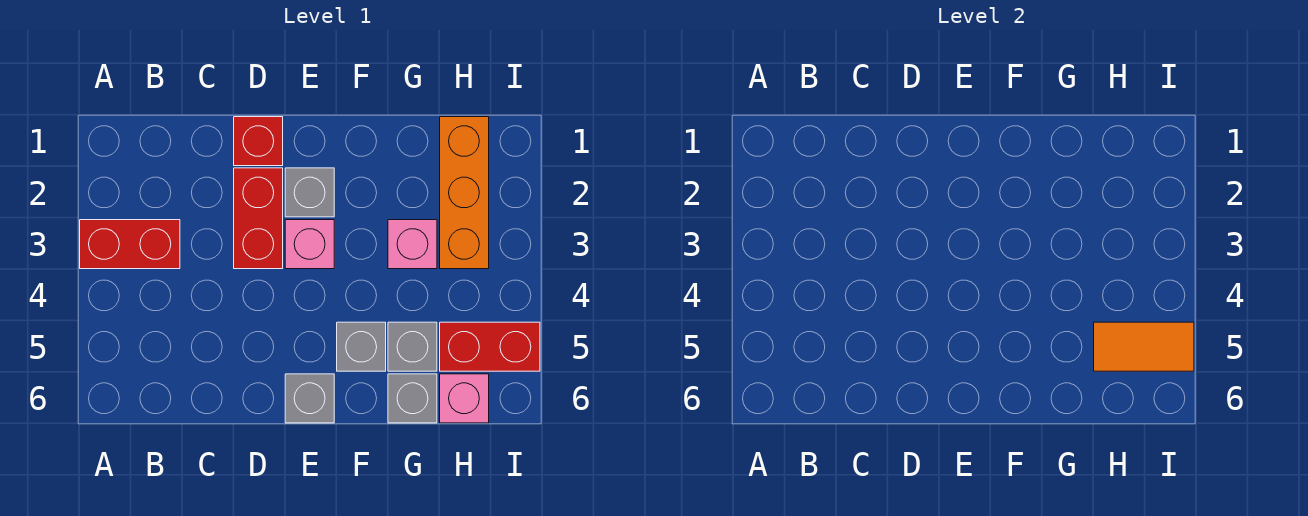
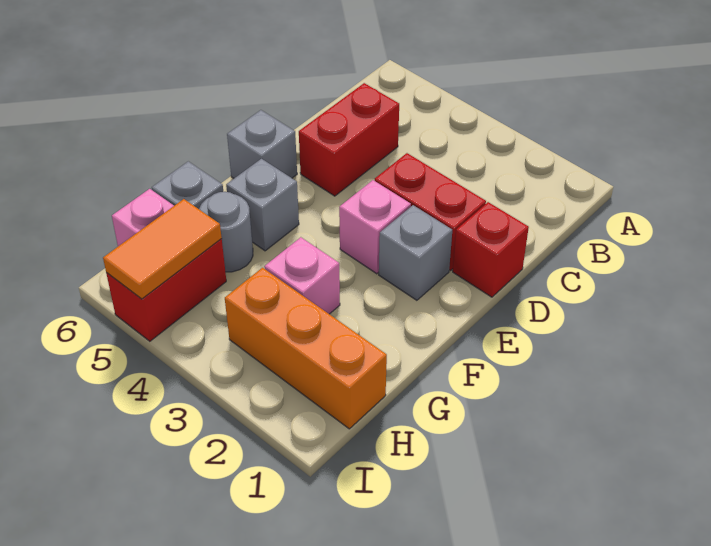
red brick A3:B3 level 1 -> red brick C5:D5 level 1
grey brick G5 level 1 -> grey round brick G5 level 1

